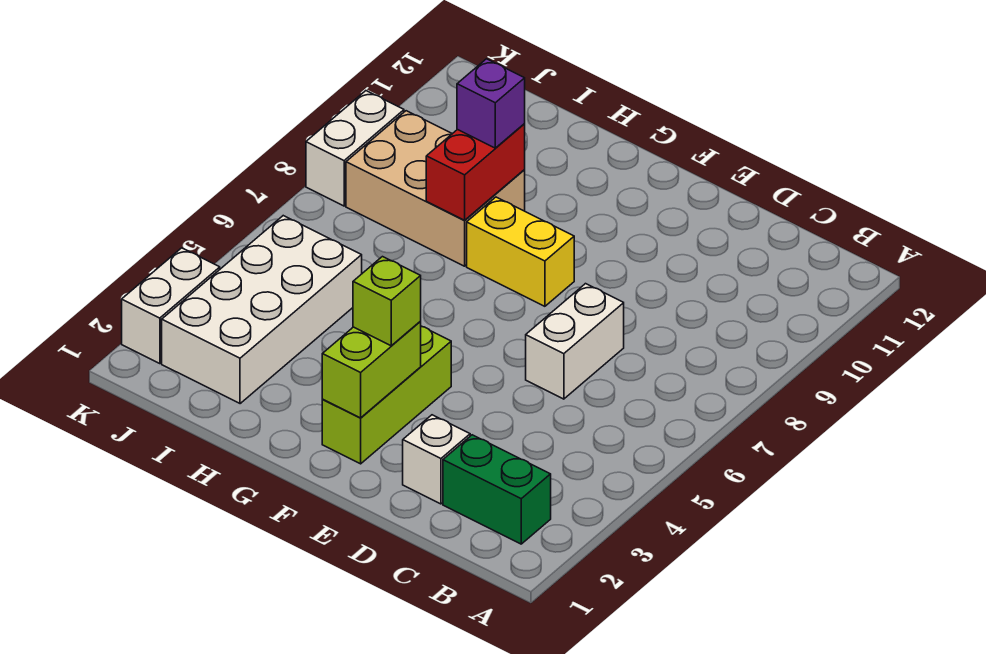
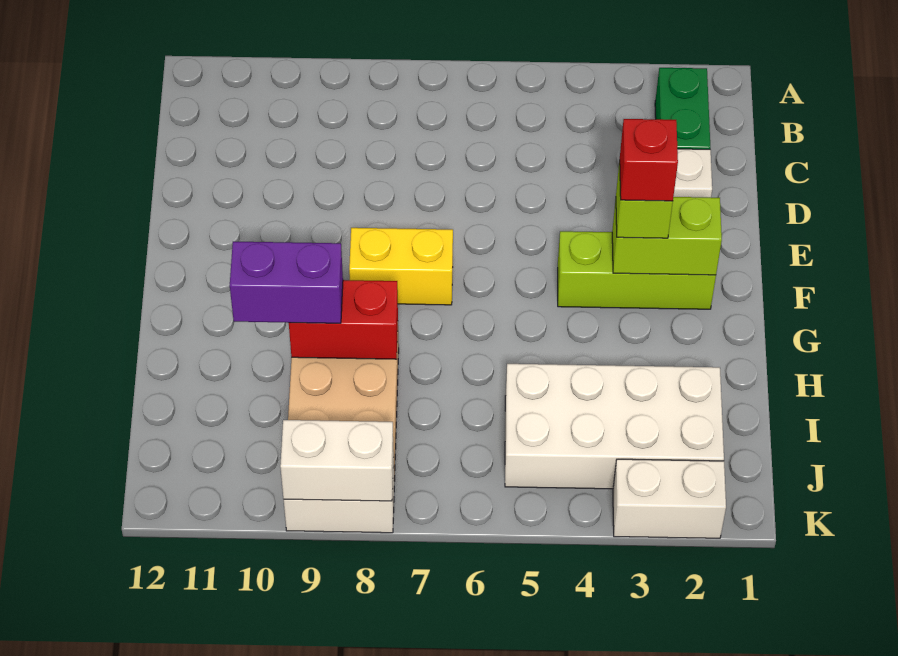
white brick D6:D7 level 1 -> white brick K8:K9 level 2
none -> red brick F3 level 4
yellow brick F8:G8 level 1 -> yellow brick F7:F8 level 1
purple brick H9 level 3 -> purple brick H9:H10 level 3

